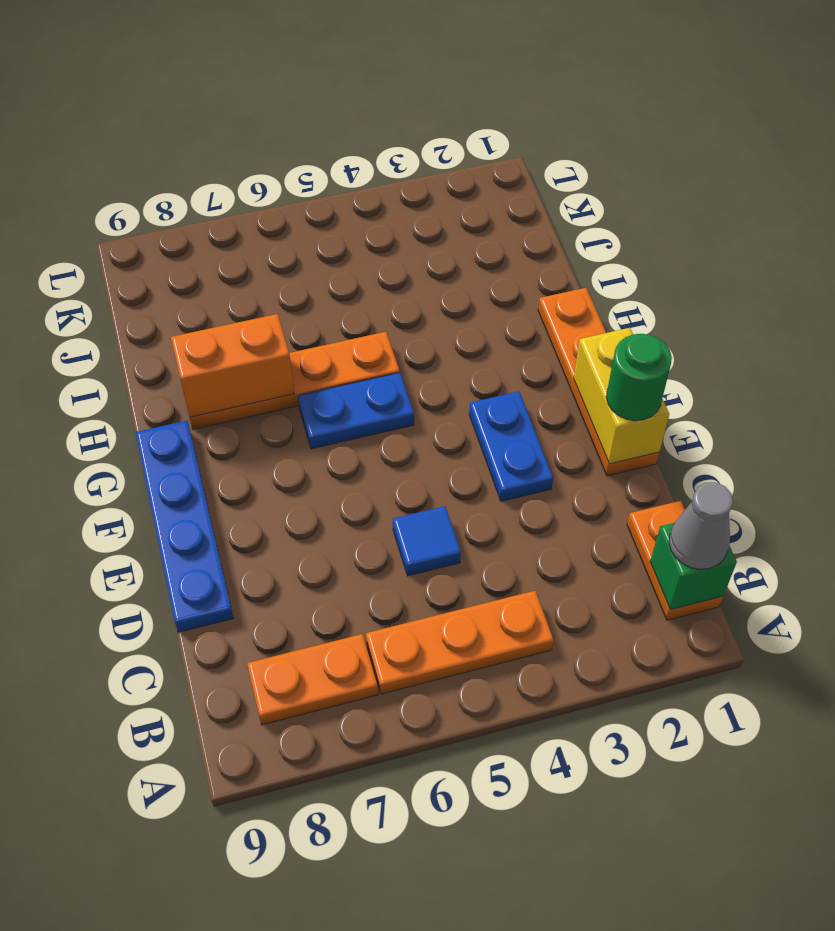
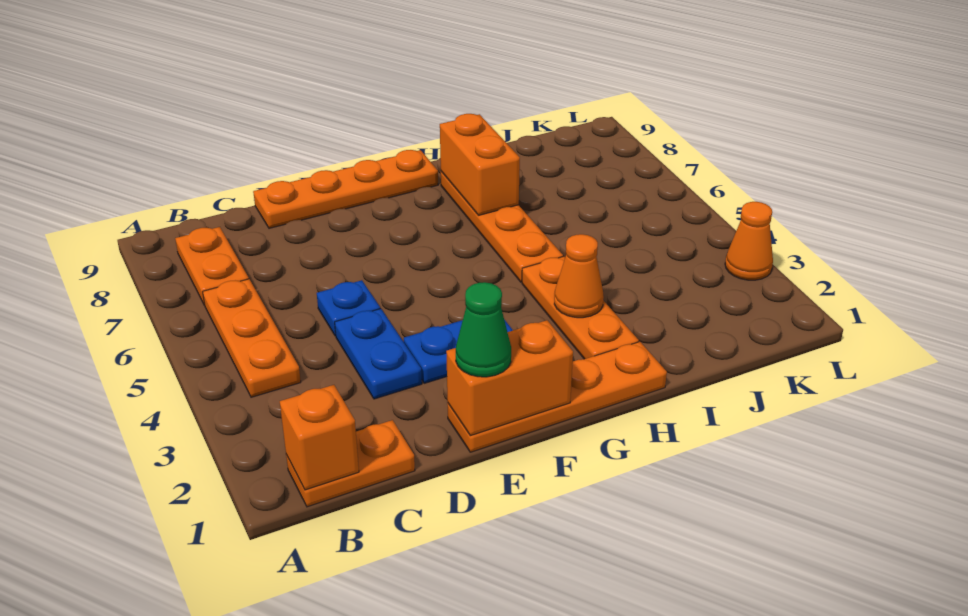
green brick B1 level 2 -> orange brick B1 level 2
grey cone B1 level 3 -> none
blue tile D5 level 1 -> blue plate D5 level 1
blue plate D9:G9 level 1 -> orange plate D9:G9 level 1
yellow brick E1:F1 level 2 -> orange brick E1:F1 level 2
green round brick E1 level 3 -> green cone E1 level 3
blue plate G5:G6 level 1 -> blue plate D3:D4 level 1
none -> orange plate H2:H4 level 1
none -> orange cone H3 level 2
none -> orange cone L3 level 1

